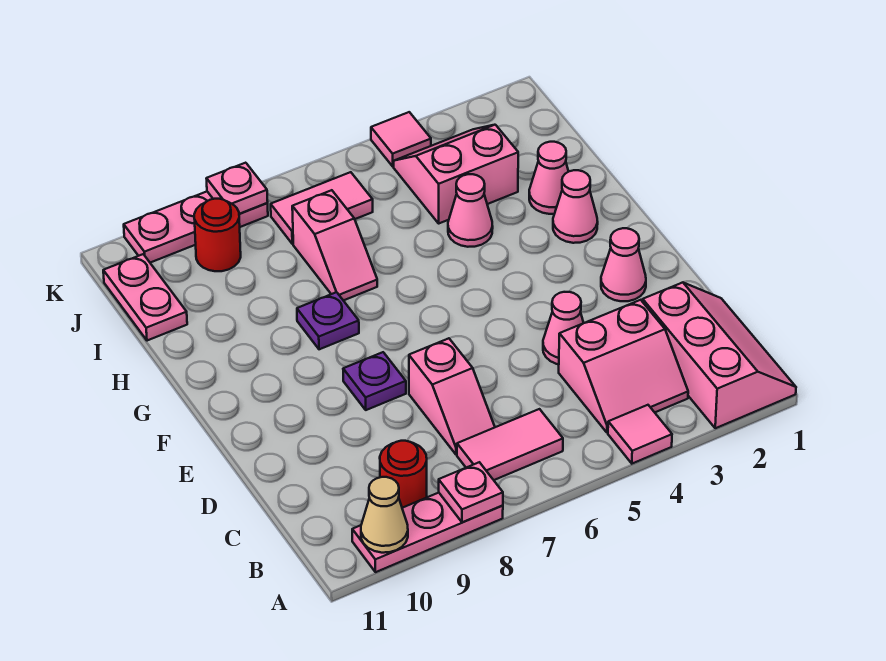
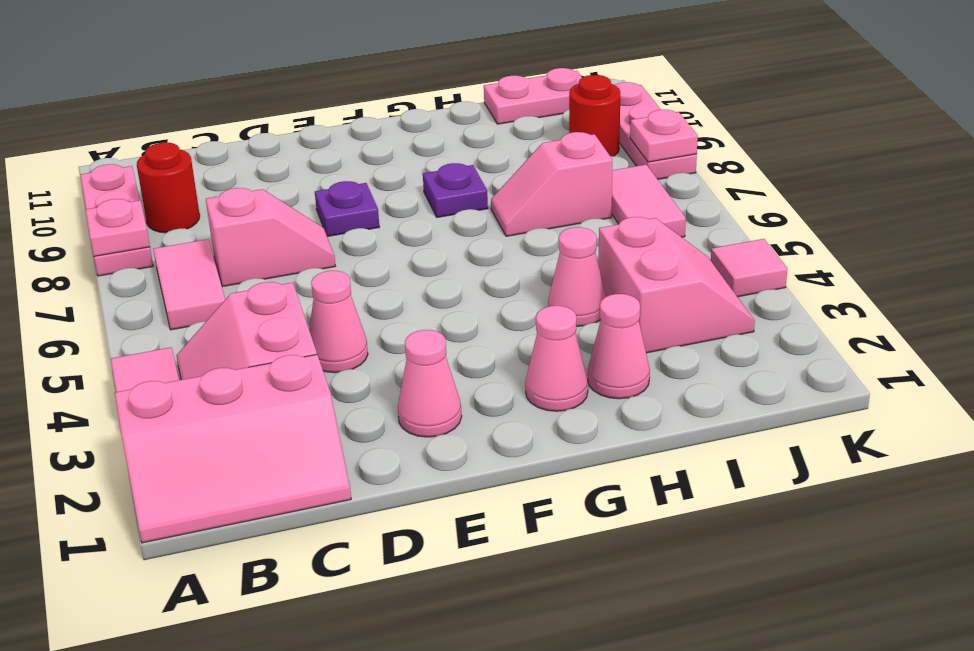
tan cone A10 level 2 -> none
pink slope C7:D7 level 1 top D -> pink slope C7:D7 level 1 top C

